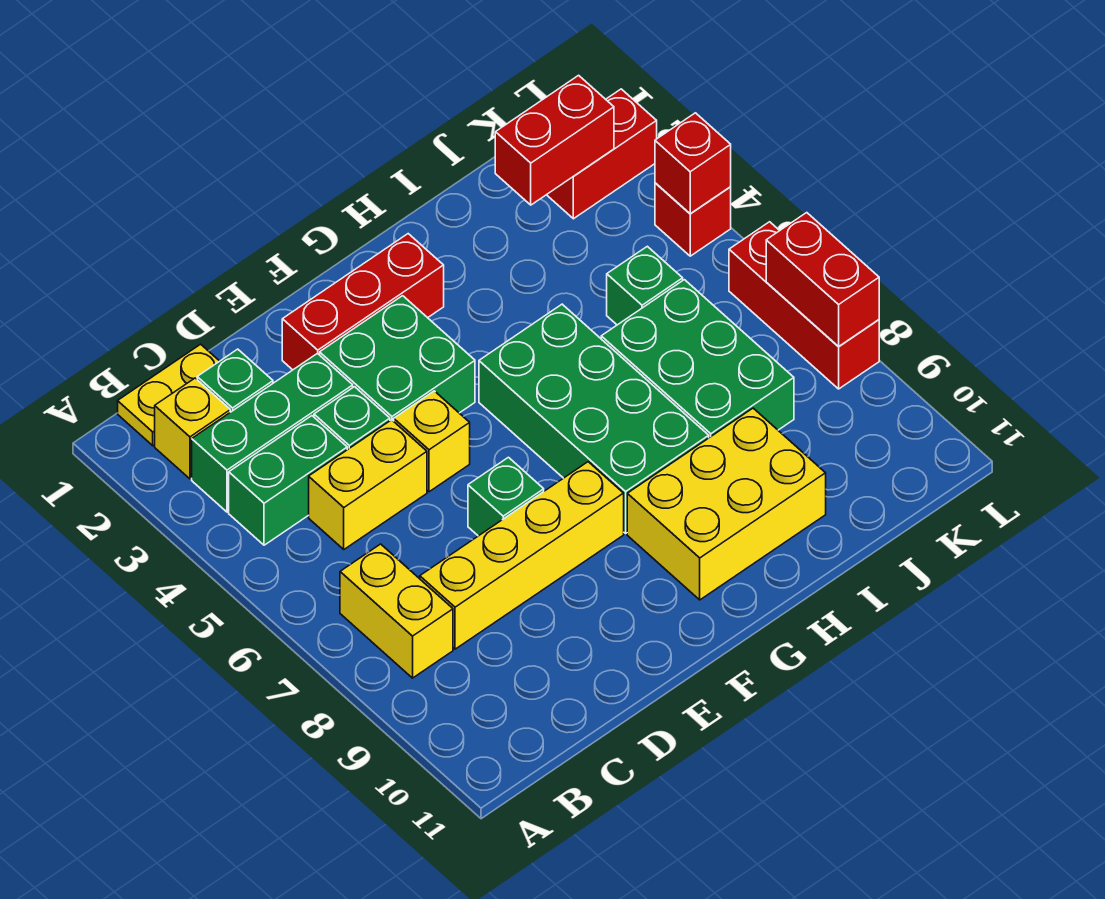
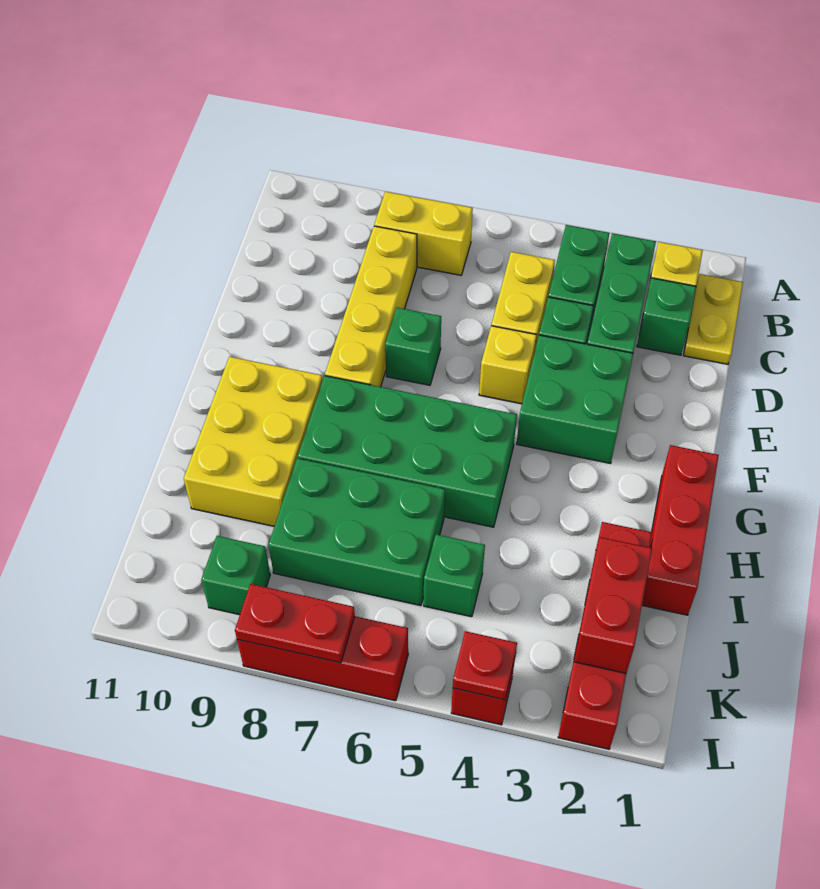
red brick E2:G2 level 1 -> red brick G1:I1 level 1
red brick K2:L2 level 1 -> red brick I2:L2 level 1
none -> green brick K9 level 1
red brick L4 level 2 -> red plate L4 level 2
red brick L7:L8 level 2 -> red plate L7:L8 level 2

